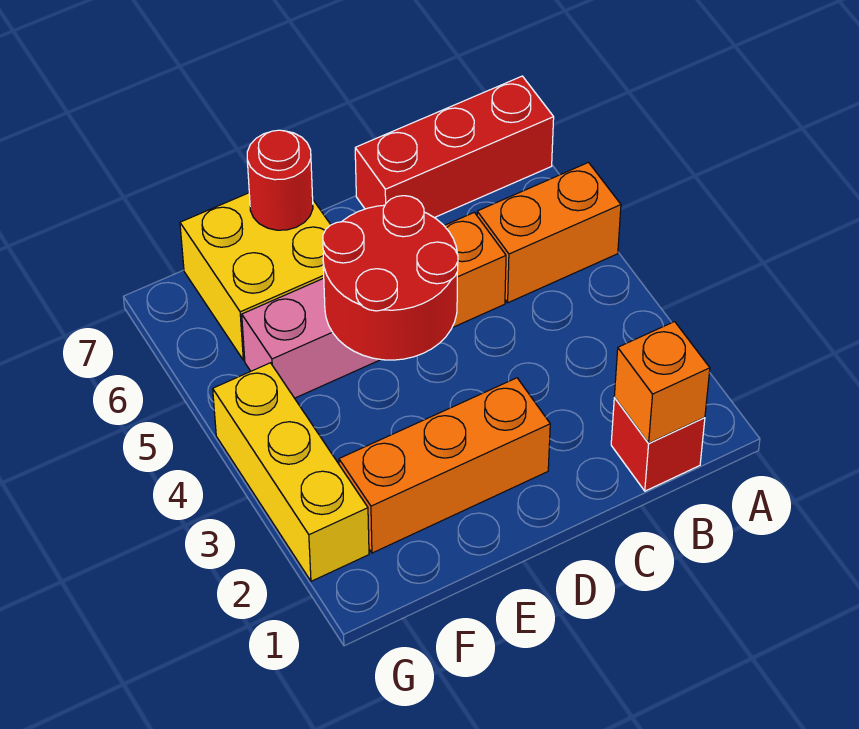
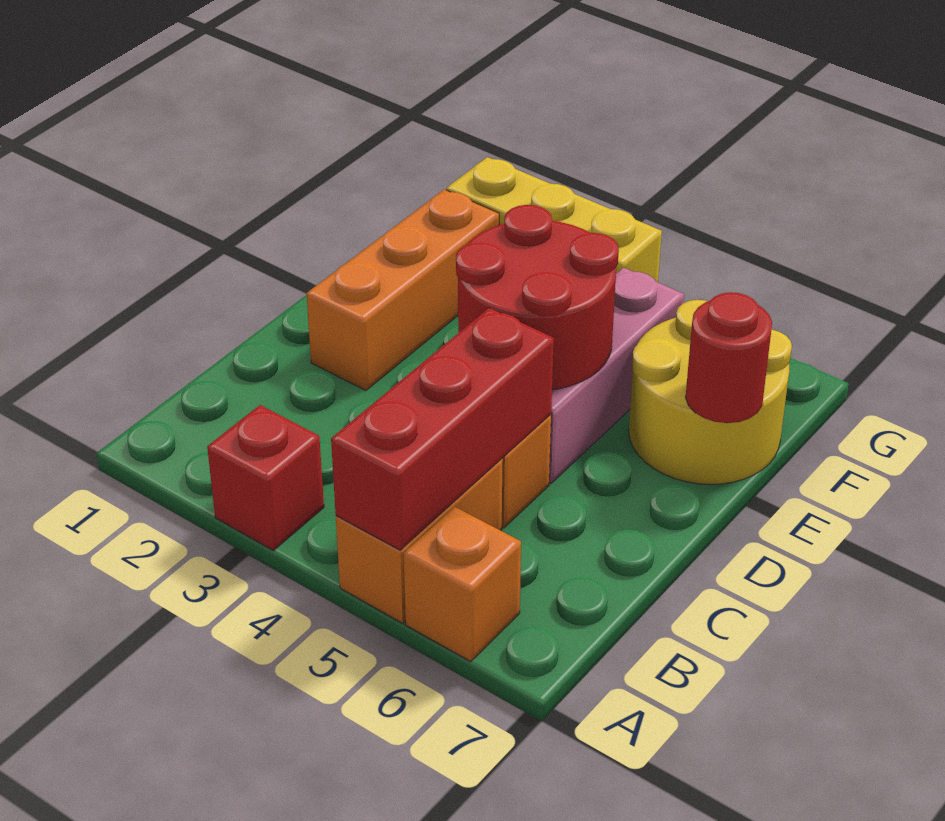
red brick A7:C7 level 1 -> red brick A5:C5 level 2
red brick B1 level 1 -> red brick A3 level 1
orange brick B1 level 2 -> orange brick A6 level 1
yellow brick E6:F7 level 1 -> yellow round brick E6:F7 level 1

